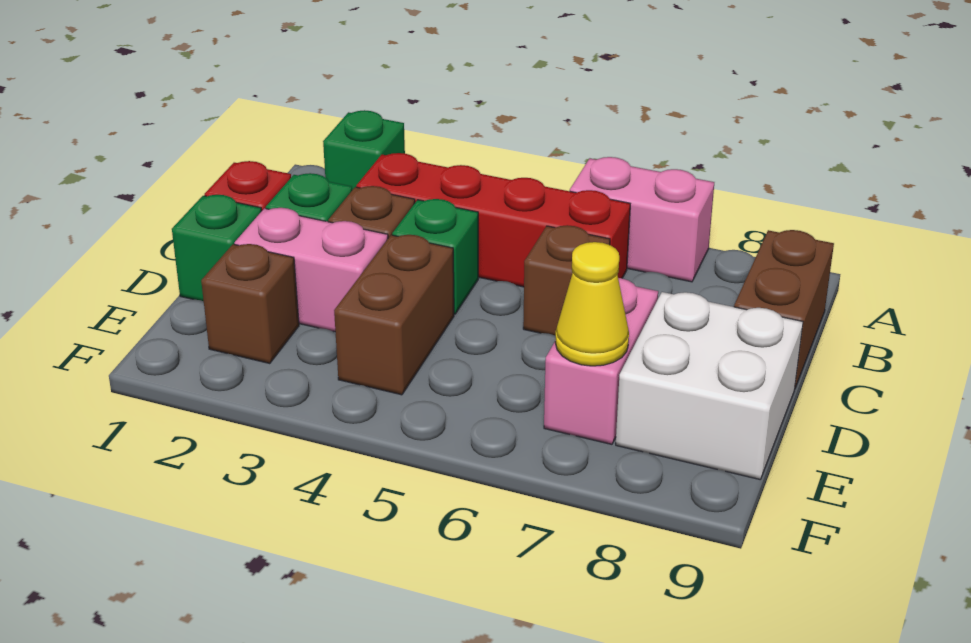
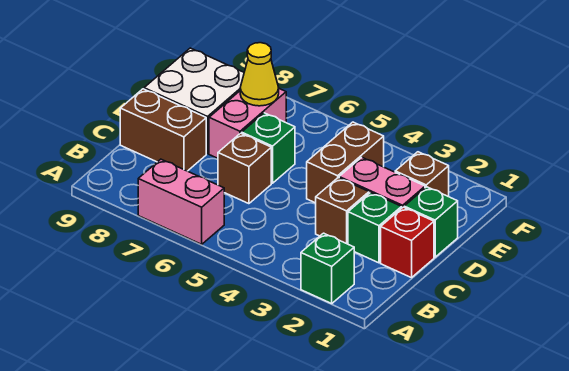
red brick B3:B6 level 1 -> none
brown brick B9:C9 level 1 -> brown brick C8:C9 level 1
green brick C4 level 1 -> green brick D6 level 1

